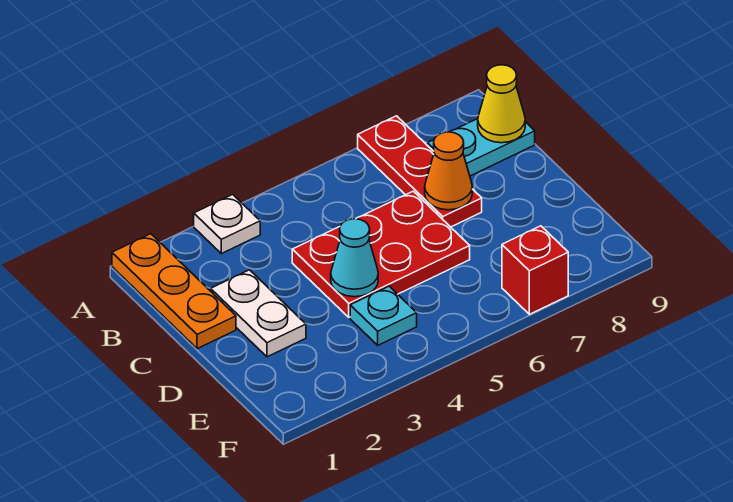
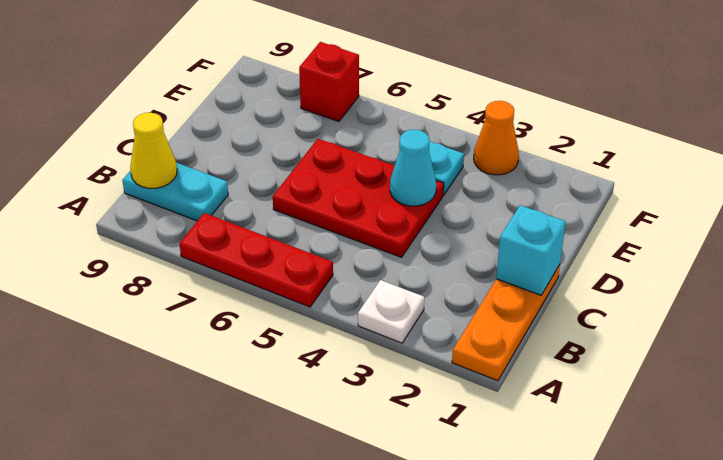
red plate A7:C7 level 1 -> red plate A5:A7 level 1
none -> cyan brick C1 level 2
white plate C2:D2 level 1 -> none
orange cone C7 level 2 -> orange cone F3 level 1

